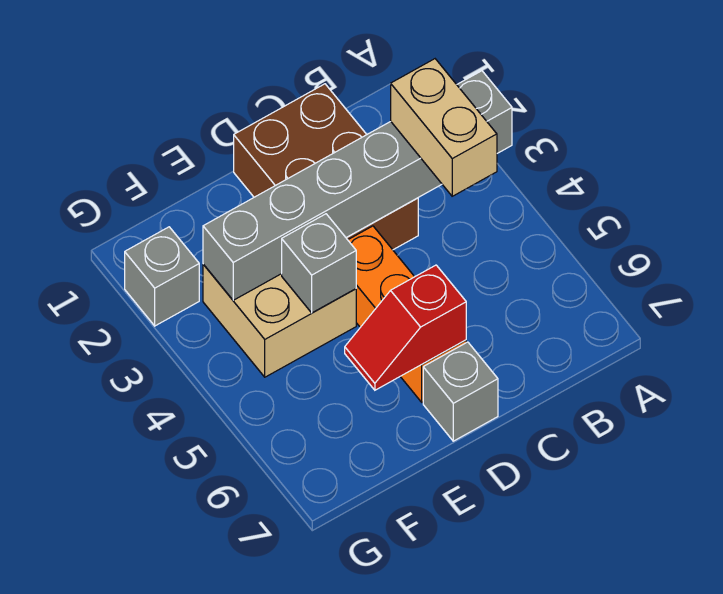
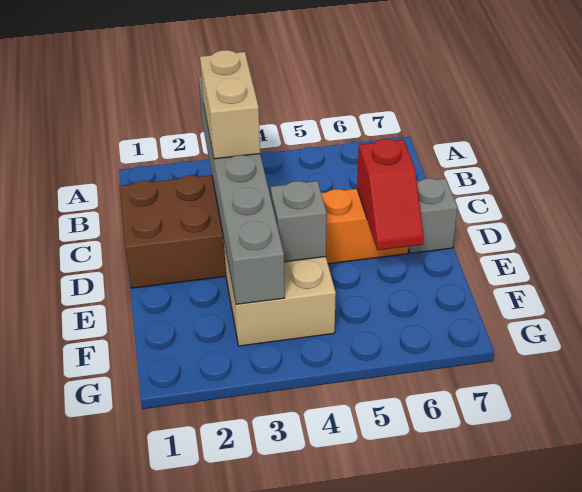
tan brick B3:B4 level 3 -> tan brick B3:C3 level 3
grey brick G2 level 1 -> none

